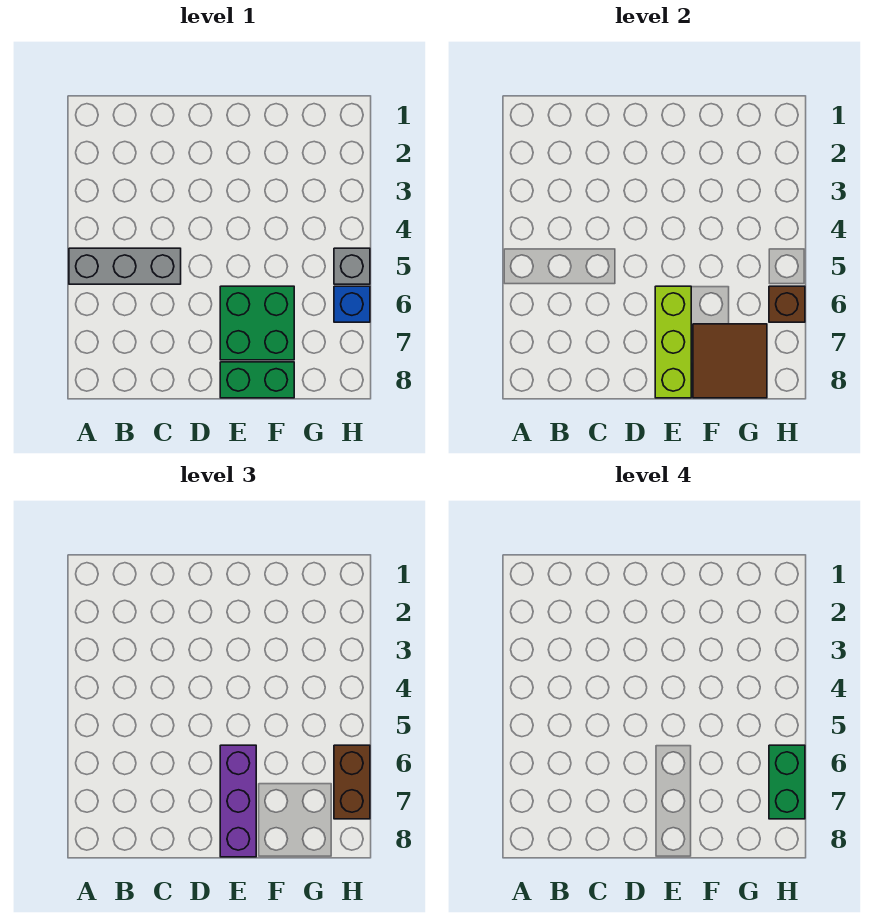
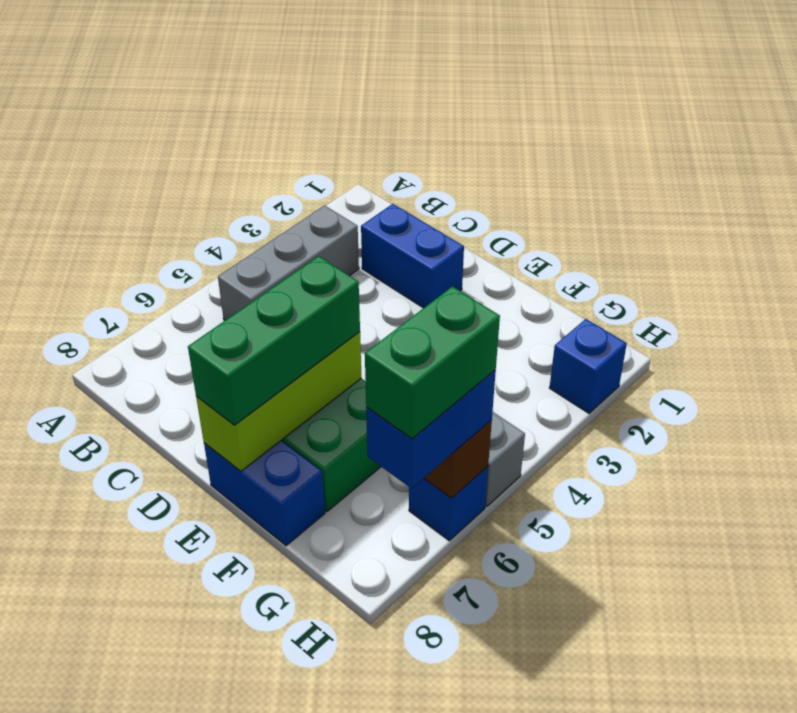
grey brick A5:C5 level 1 -> grey brick B3:B5 level 1
none -> blue brick C2:D2 level 1
purple brick E6:E8 level 3 -> green brick E6:E8 level 3
green brick E8:F8 level 1 -> blue brick E8:F8 level 1
brown tile F7:G8 level 2 -> none
none -> blue brick H2 level 1
brown brick H6:H7 level 3 -> blue brick H6:H7 level 3

